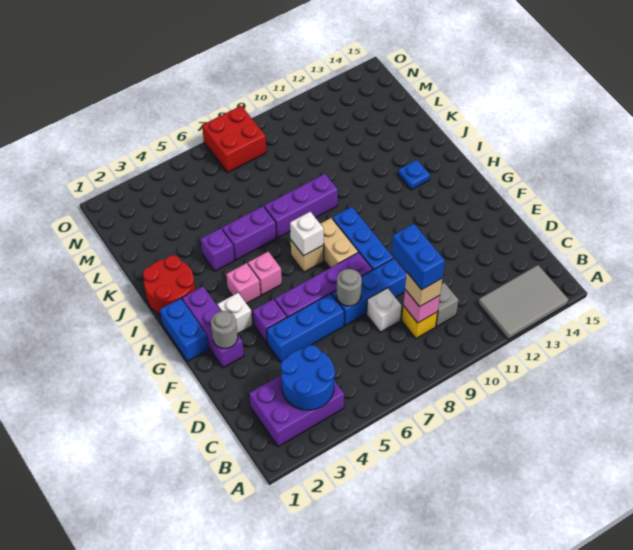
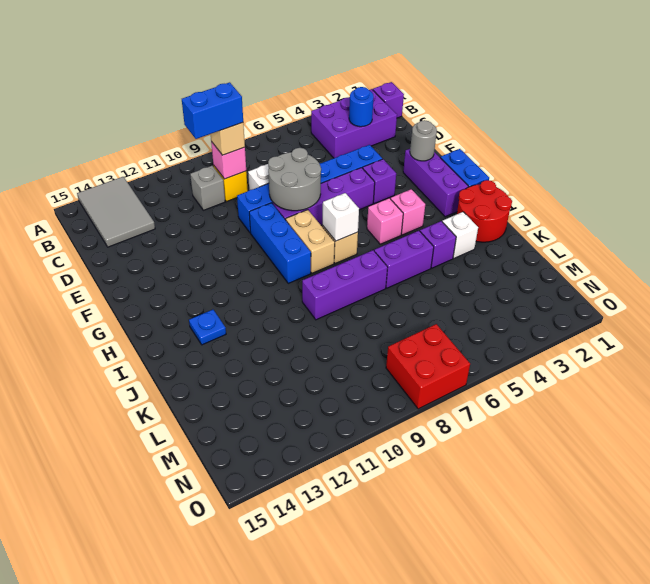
grey tile A12:B14 level 1 -> grey tile A13:C14 level 1
none -> purple brick B1 level 1
blue round brick B3:C4 level 2 -> blue round brick C3 level 2
blue brick C9:D9 level 4 -> blue brick C9:C10 level 4
grey round brick E7 level 2 -> grey round brick E7:F8 level 2
white brick G3 level 1 -> white brick J3 level 1

